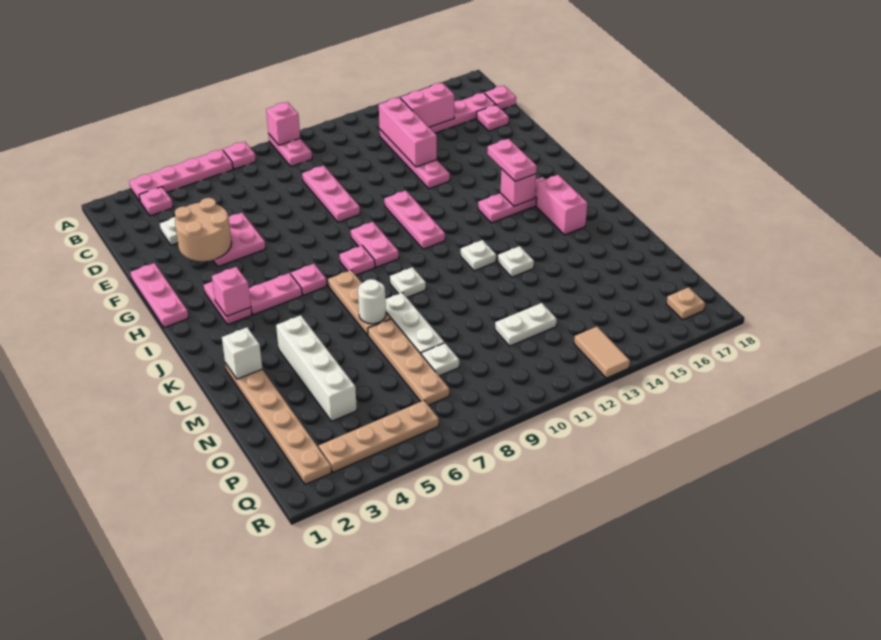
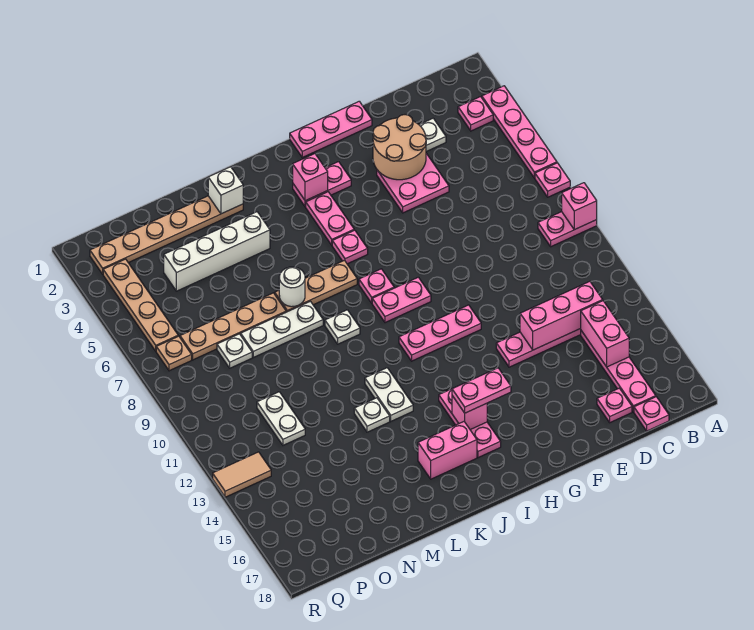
pink plate D9:F9 level 1 -> none
white plate K12 level 1 -> white plate K12:K13 level 1
tan plate Q17 level 1 -> tan plate Q7 level 1

